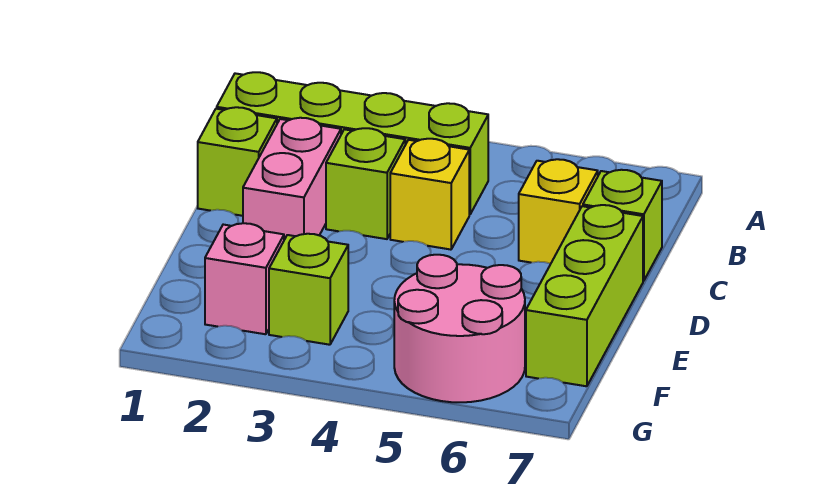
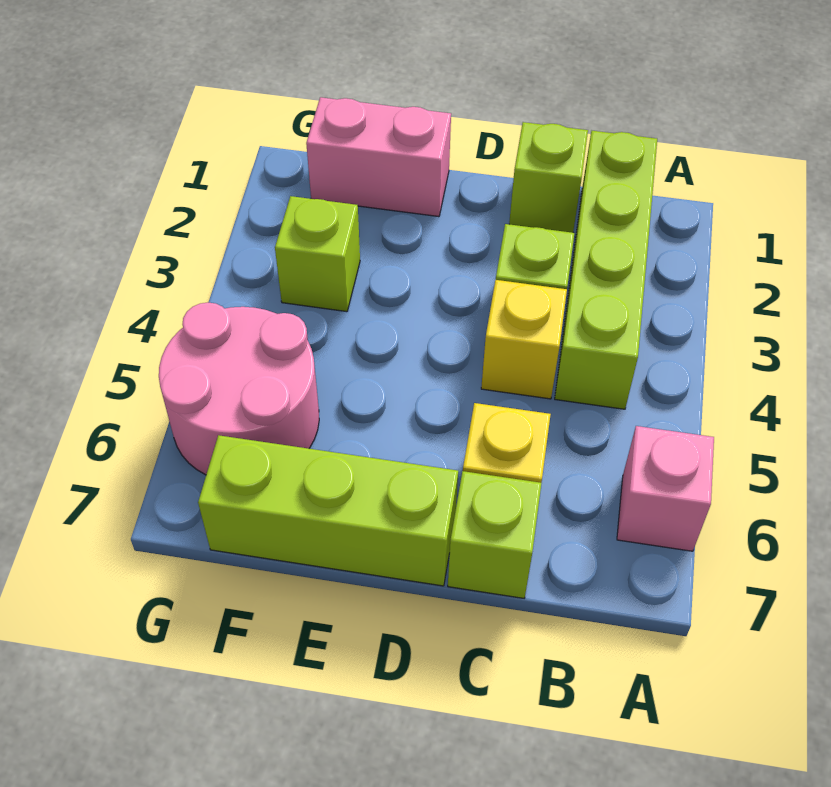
pink brick C2:D2 level 1 -> pink brick E1:F1 level 1
pink brick F2 level 1 -> pink brick A6 level 1

